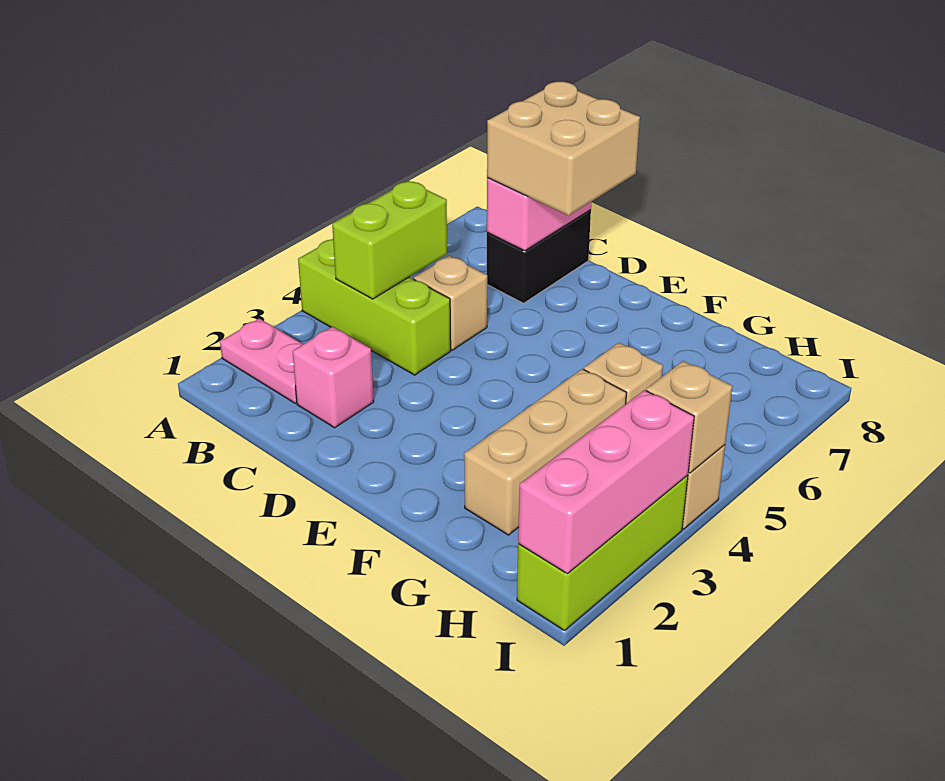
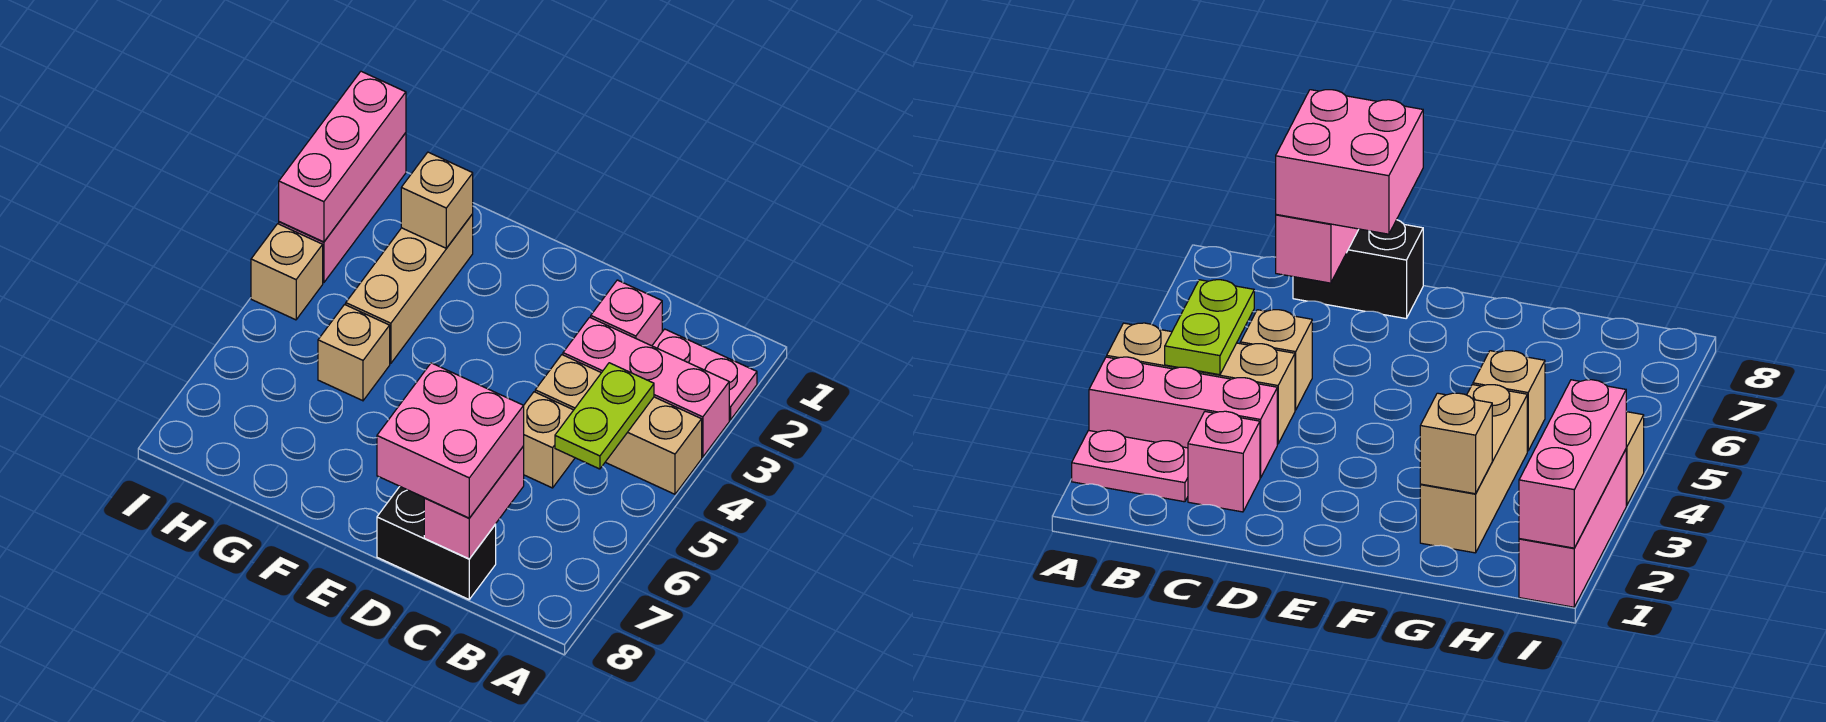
none -> pink brick A3:C3 level 1
lime brick A4:C4 level 1 -> tan brick A4:C4 level 1
lime brick B4:B5 level 2 -> lime plate B4:B5 level 2
black brick C7:C8 level 1 -> black brick C8:D8 level 1
tan brick C7:D8 level 3 -> pink brick C7:D8 level 3
lime brick I1:I3 level 1 -> pink brick I1:I3 level 1
tan brick I4 level 2 -> tan brick G2 level 2

